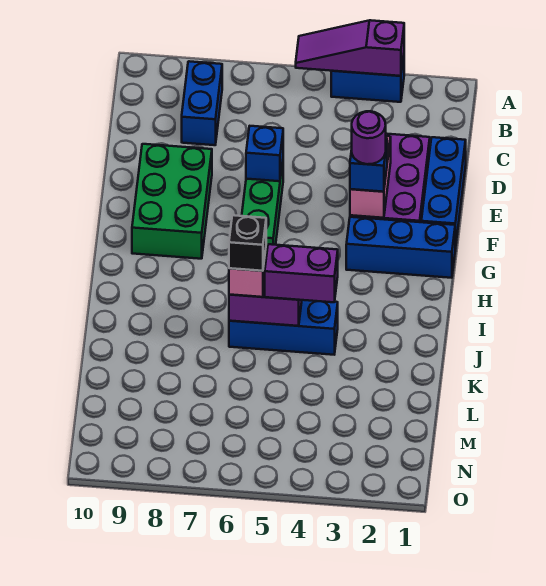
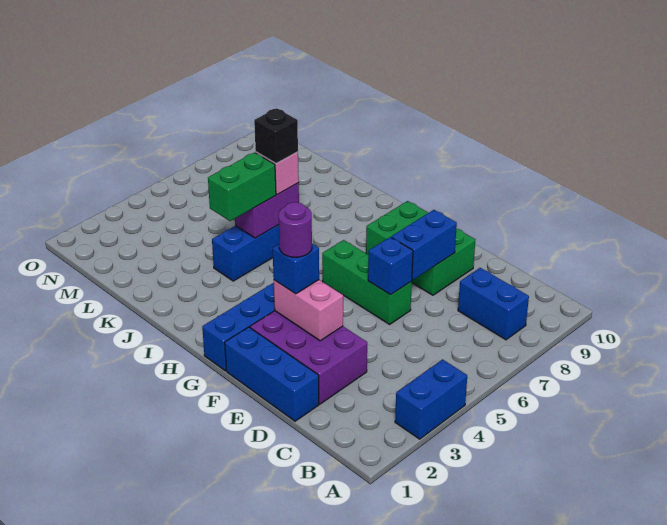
purple slope A3:A5 level 2 top 3 -> none
none -> blue brick E7:E8 level 2
purple brick J4:J5 level 3 -> green brick J4:J5 level 3

